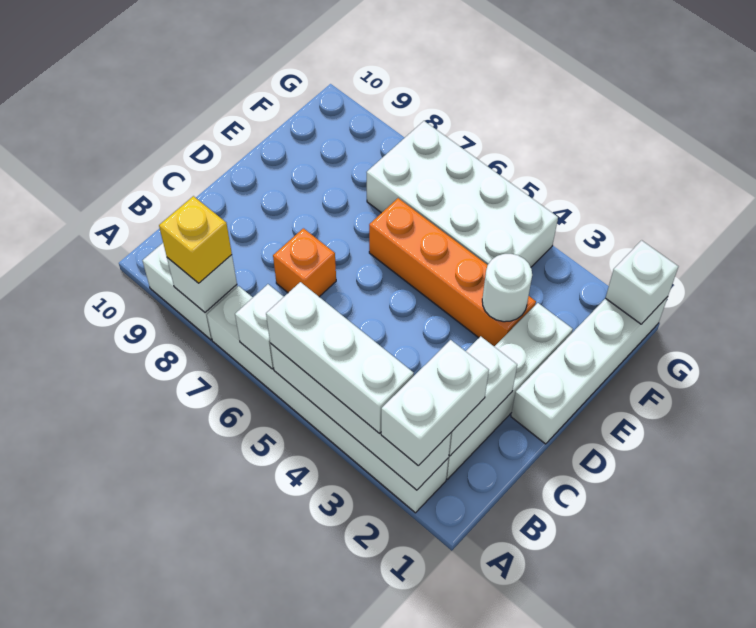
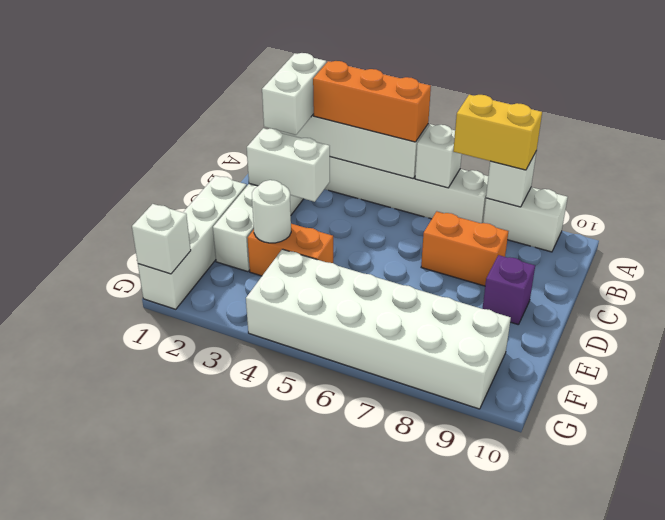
white brick A3:A5 level 3 -> orange brick A3:A5 level 3
yellow brick A8 level 3 -> yellow brick A7:A8 level 3
white brick B2:C2 level 2 -> white brick C2:C3 level 2
orange brick C7 level 1 -> orange brick C7:C8 level 1
none -> purple brick D9 level 1
orange brick E3:E6 level 1 -> orange brick E3:E4 level 1
white brick F4:G7 level 1 -> white brick F4:G9 level 1

